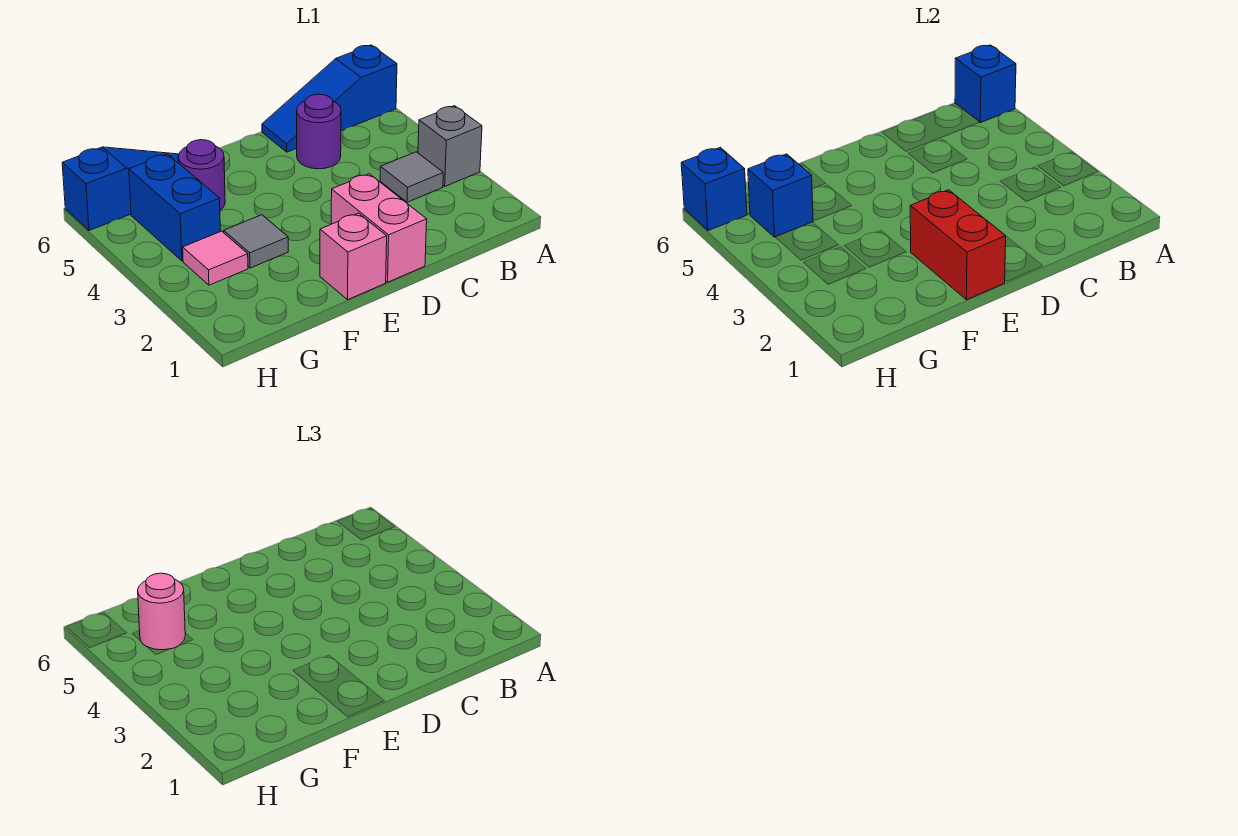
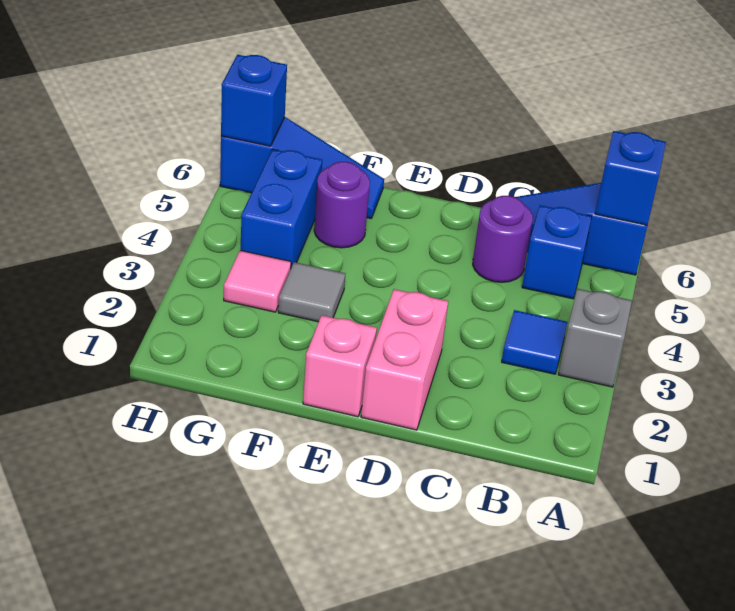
grey tile B3 level 1 -> blue tile B3 level 1
red brick E1:E2 level 2 -> none
blue brick G5 level 2 -> blue brick B5 level 1
pink round brick G5 level 3 -> none

